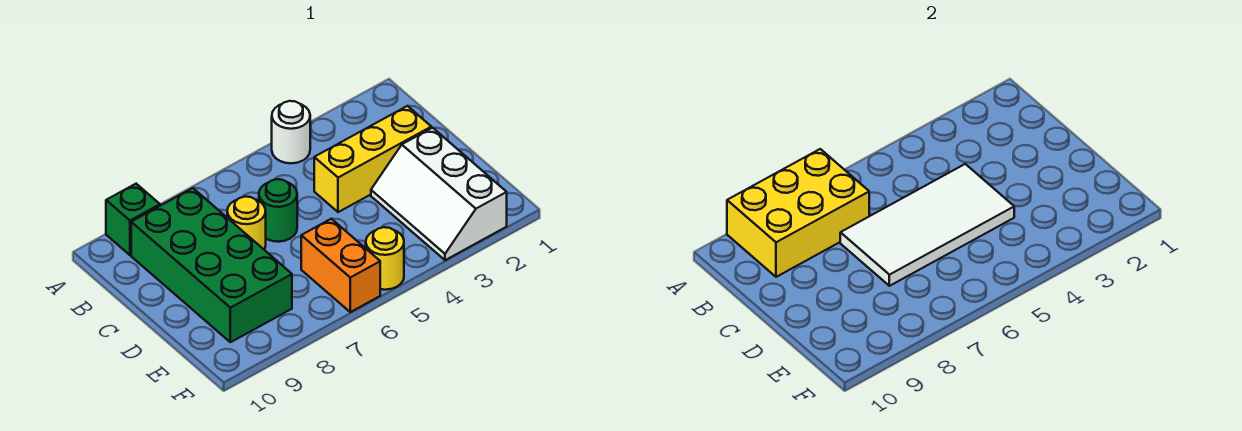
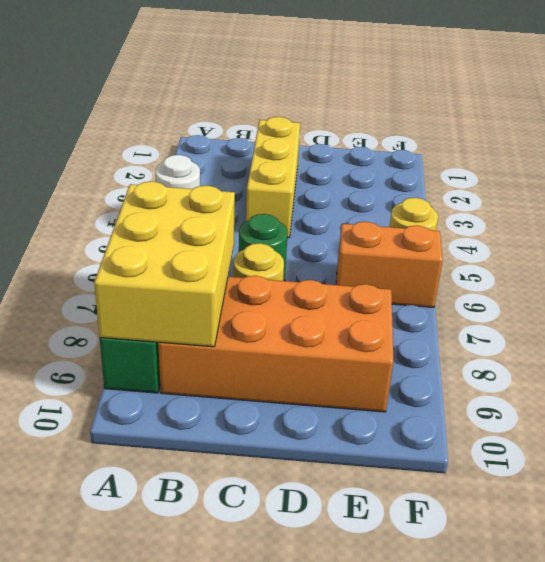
green brick B8:E9 level 1 -> orange brick B8:E9 level 1
white tile C4:D7 level 2 -> none
white slope D2:F3 level 1 top 2 -> none

